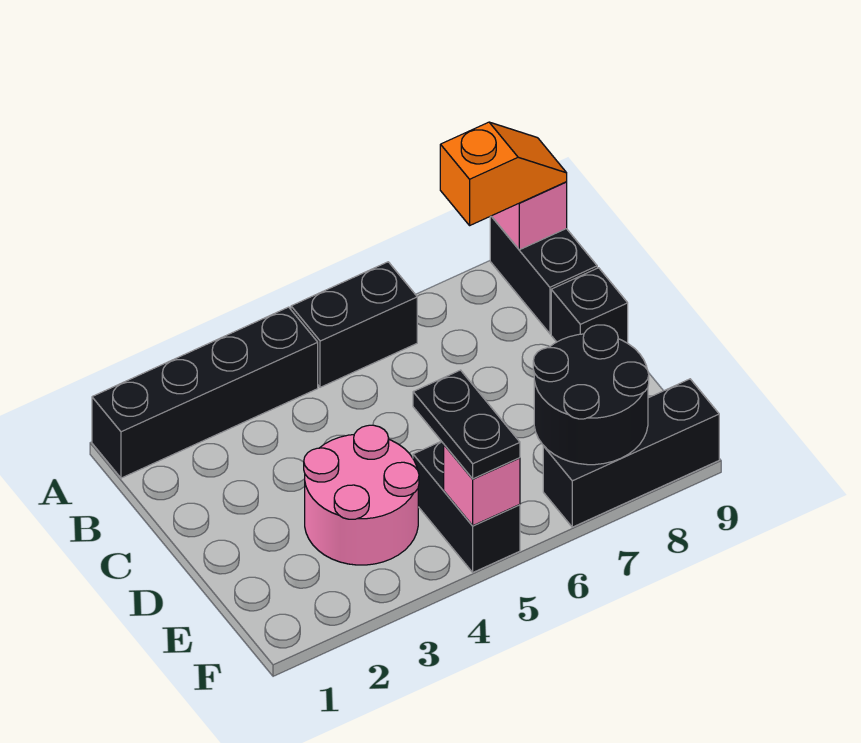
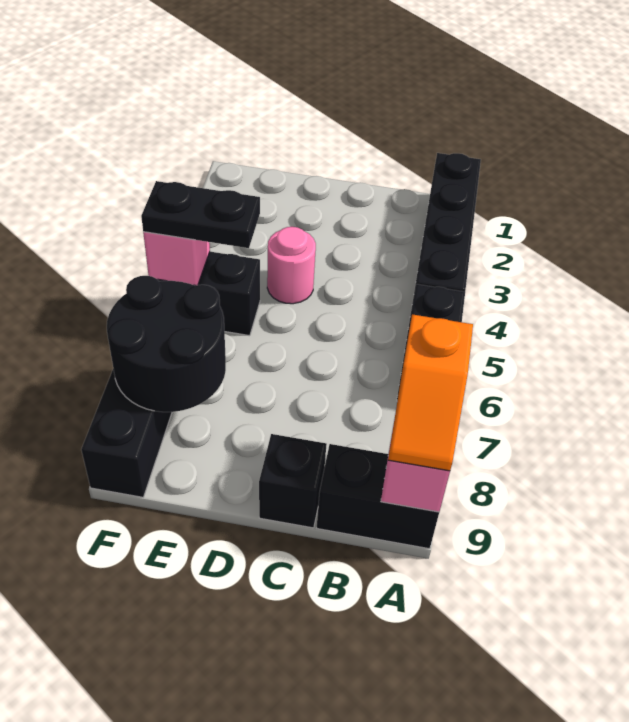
pink round brick D3:E4 level 1 -> pink round brick D4 level 1

